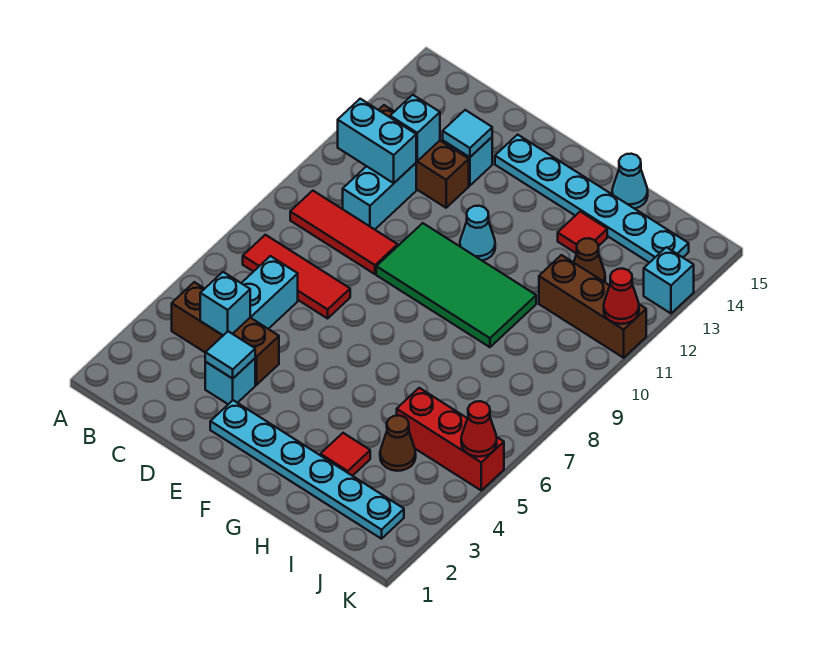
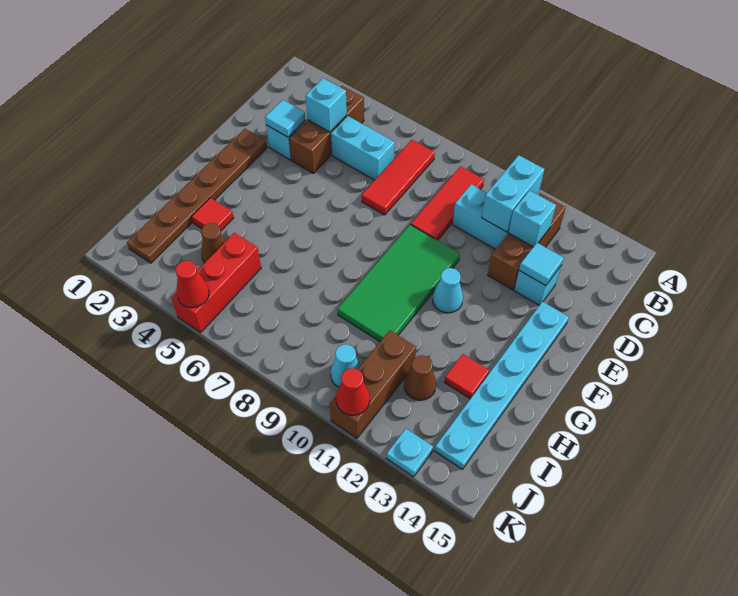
cyan plate E2:J2 level 1 -> brown plate E2:J2 level 1
cyan cone H15 level 1 -> cyan cone J10 level 1
cyan brick K13 level 1 -> cyan plate K13 level 1

